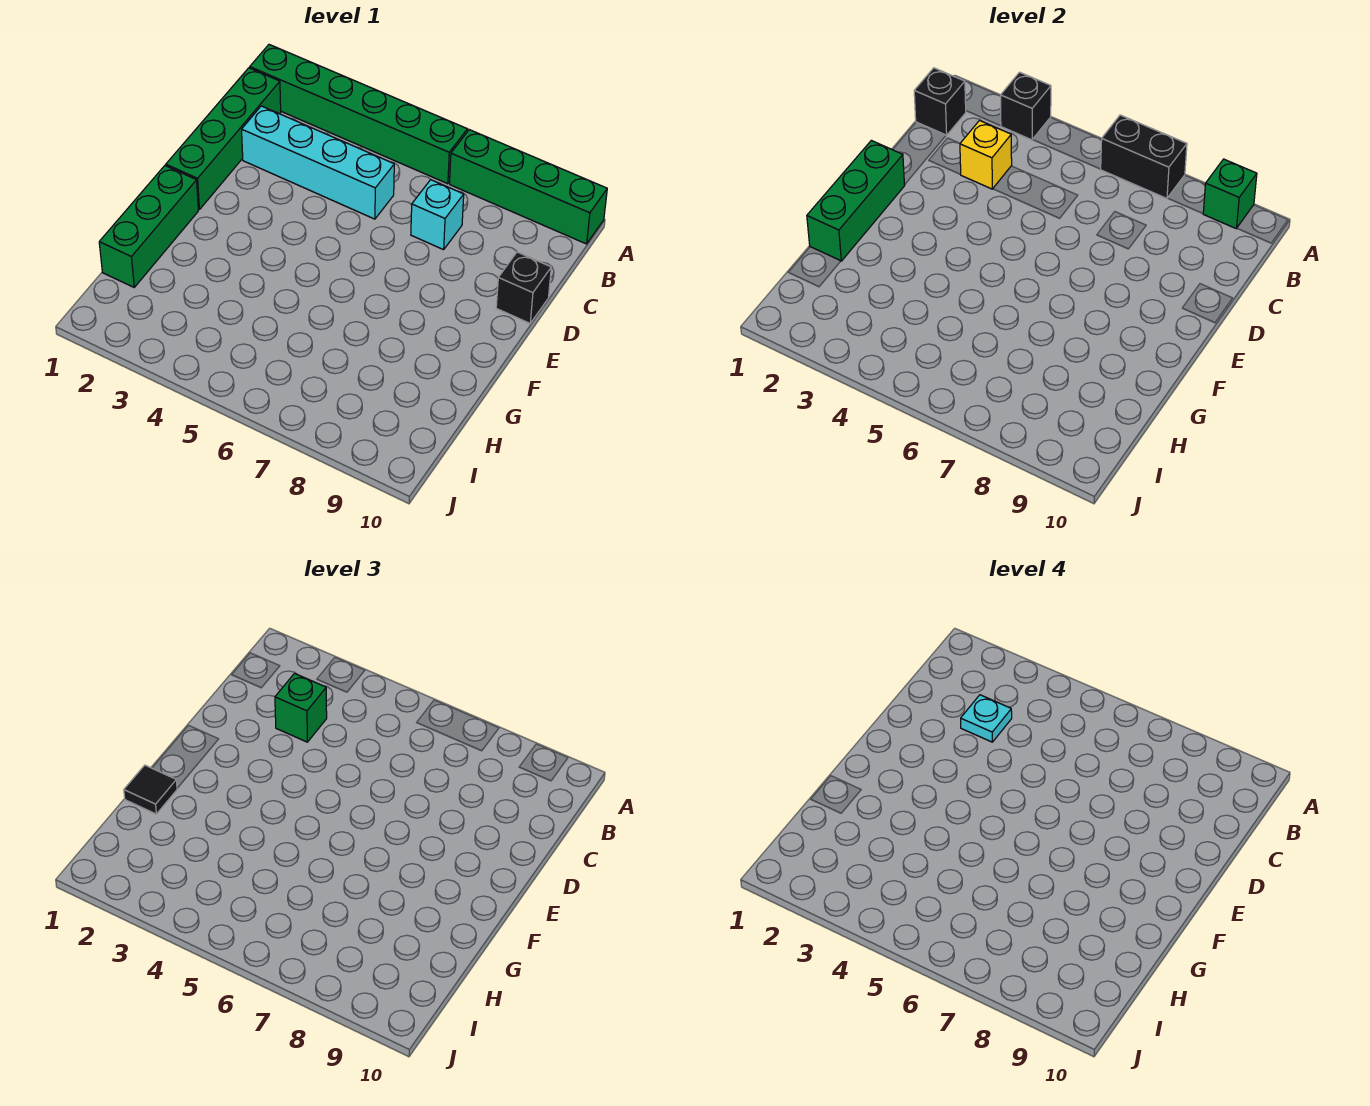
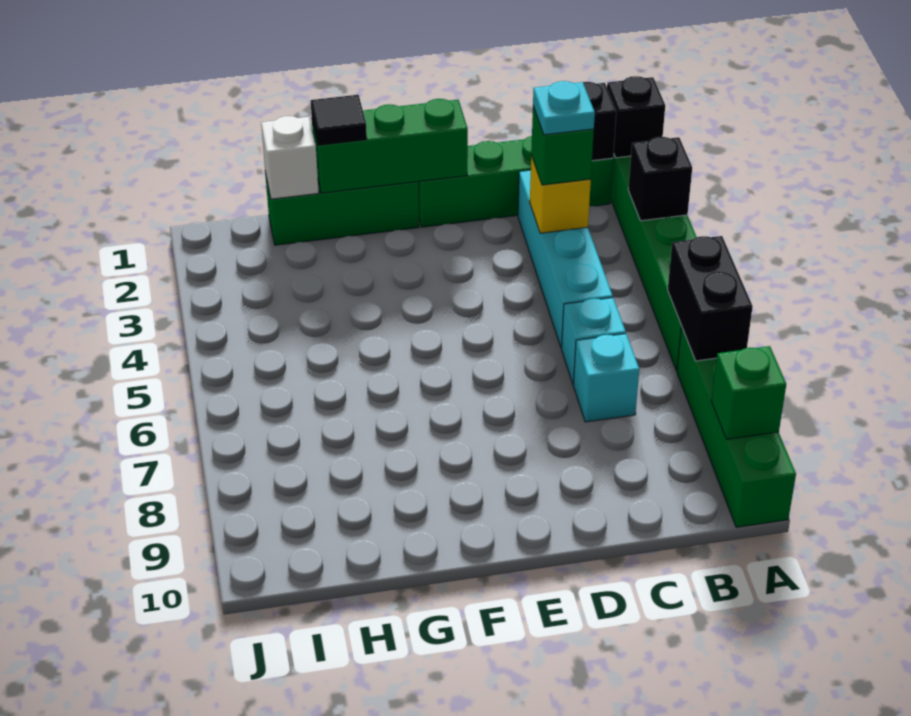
none -> cyan brick C6 level 1
black brick D10 level 1 -> black brick A1 level 2
none -> white brick H1 level 2

